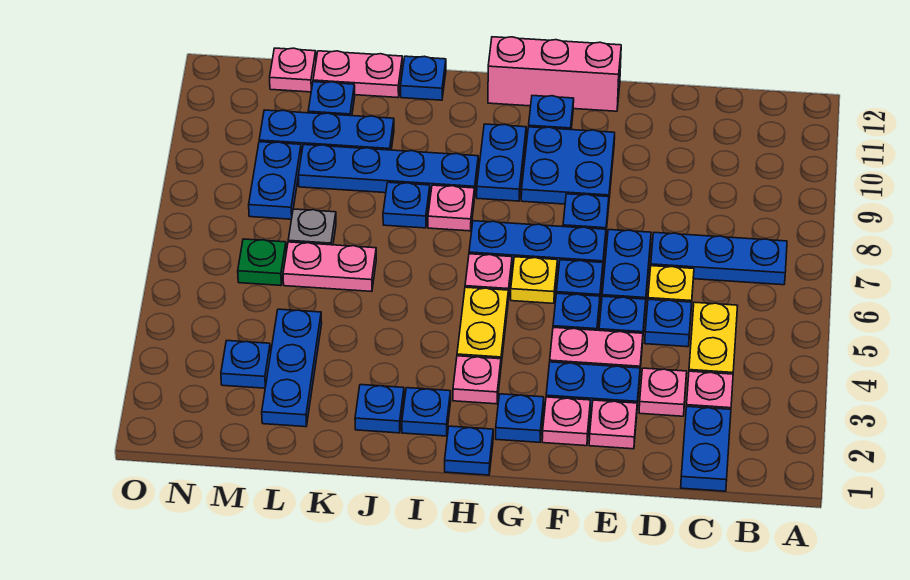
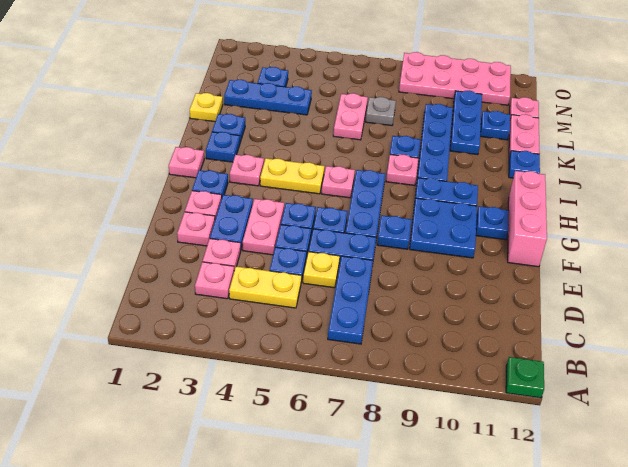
blue plate C1:C2 level 1 -> none
yellow plate G6 level 1 -> yellow plate K1 level 1
blue plate H1 level 1 -> pink plate H1 level 1
green plate M6 level 1 -> green plate A12 level 1
blue plate M8:M9 level 1 -> none
none -> pink plate N8:O11 level 1

